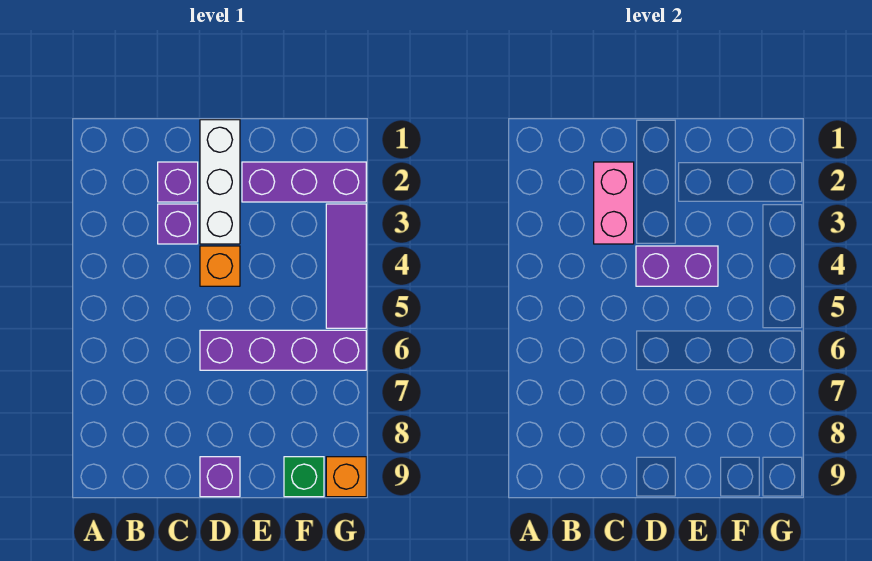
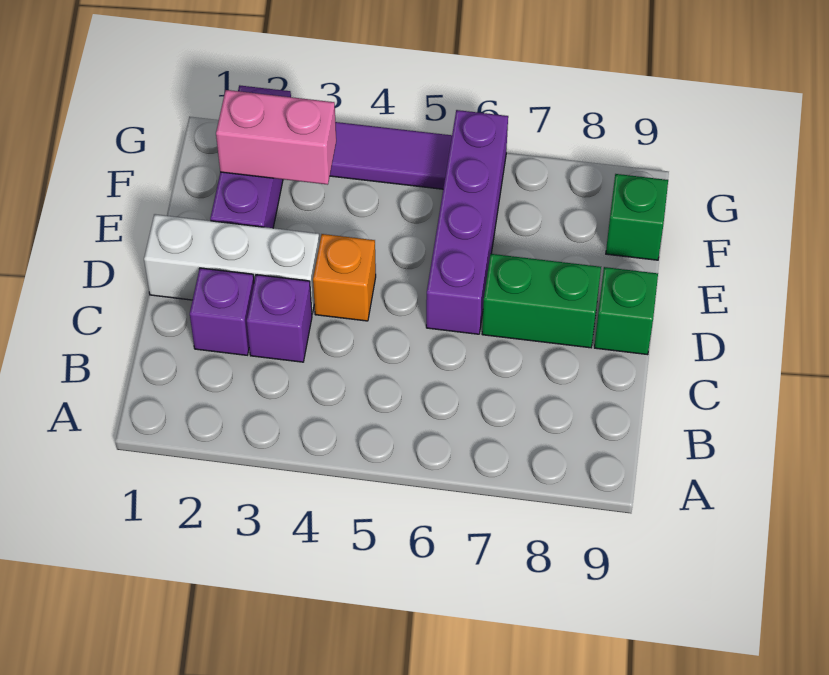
pink brick C2:C3 level 2 -> pink brick F2:F3 level 2
purple brick D4:E4 level 2 -> none
none -> green brick D7:D8 level 1
purple brick D9 level 1 -> green brick D9 level 1
orange brick G9 level 1 -> none

